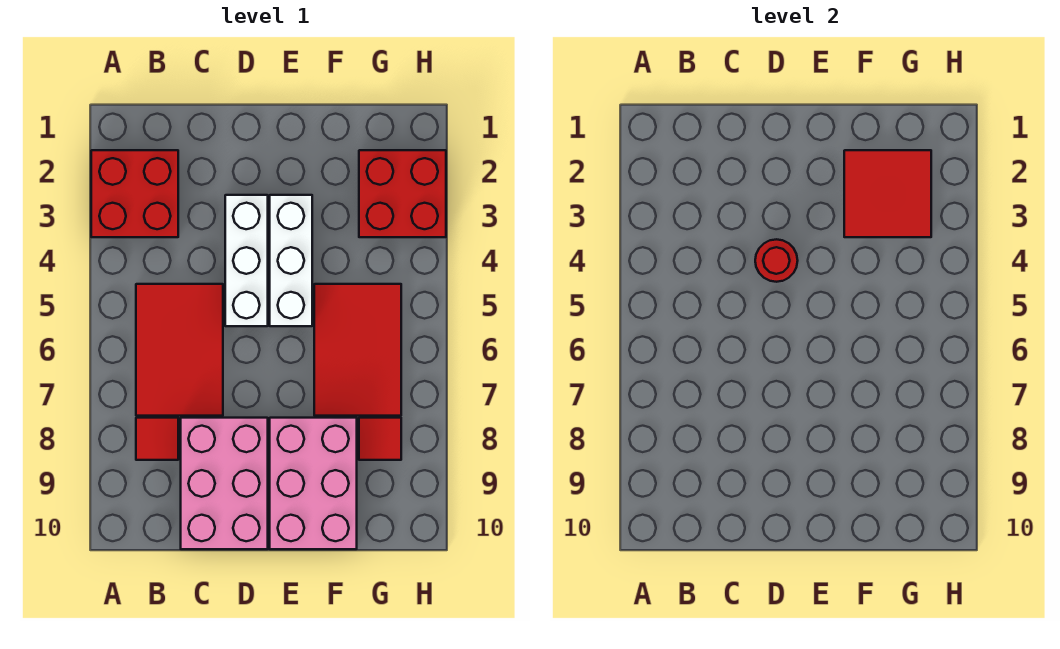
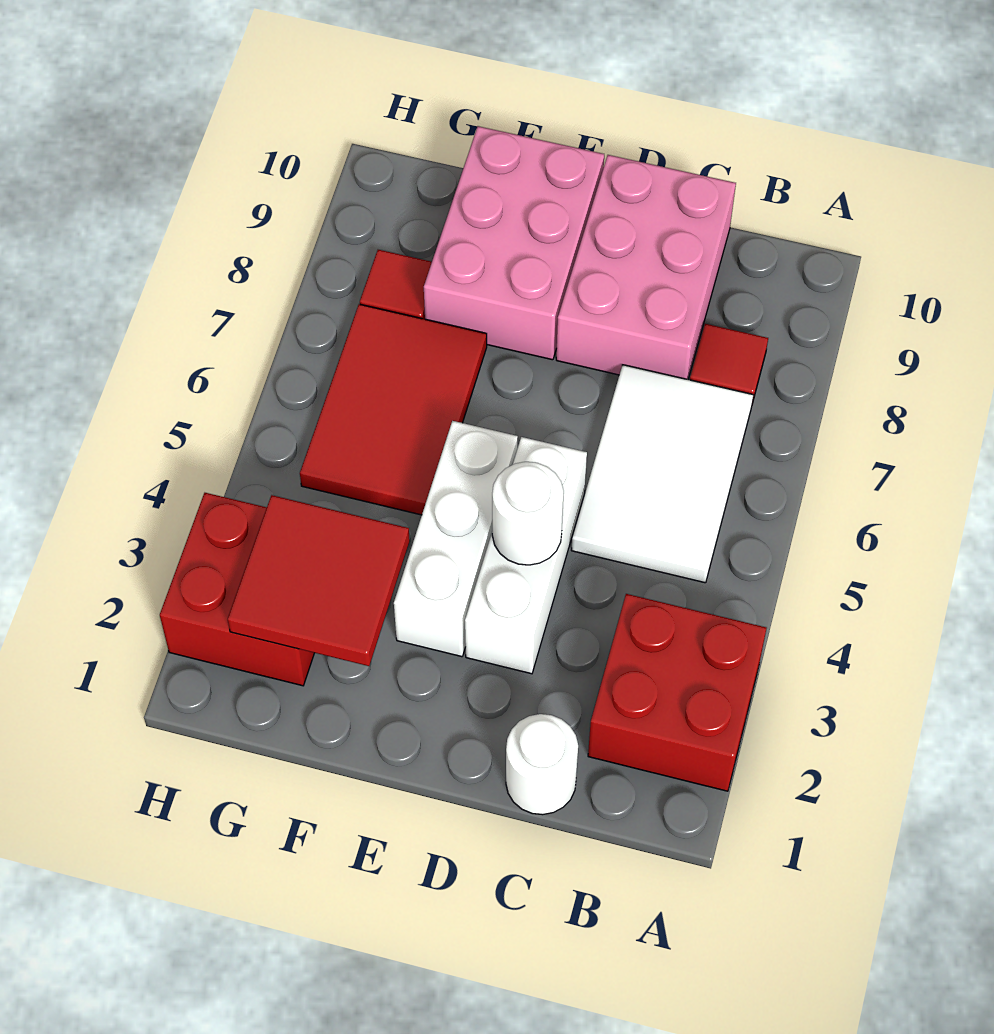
red tile B5:C7 level 1 -> white tile B5:C7 level 1
none -> white round brick C1 level 1
red round brick D4 level 2 -> white round brick D4 level 2

